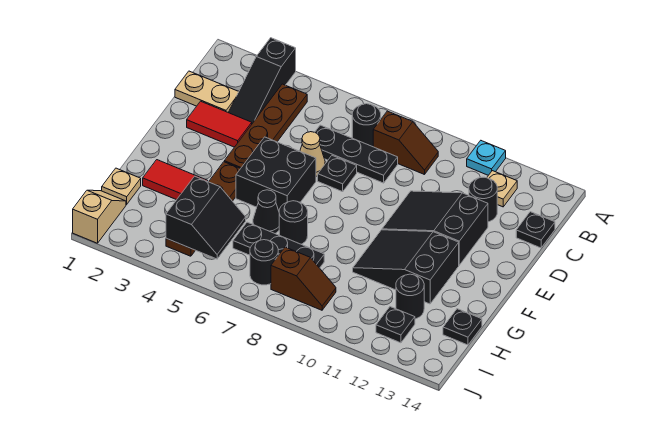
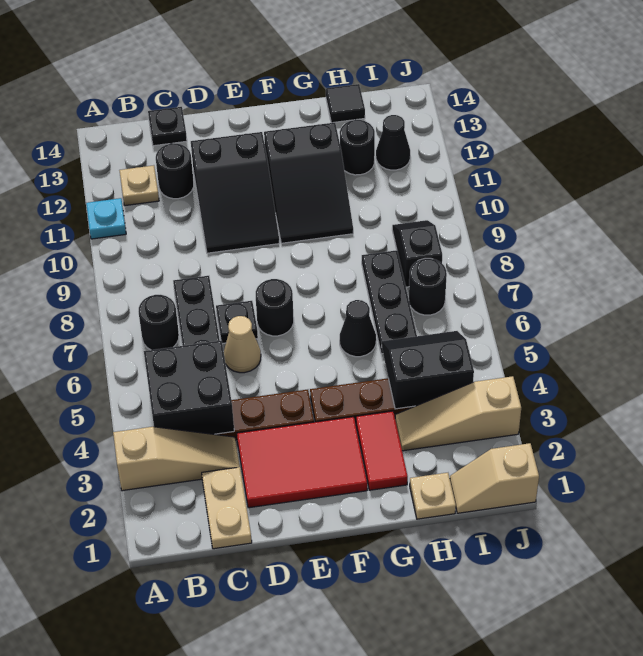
black slope A3:C3 level 1 top A -> tan slope A3:C3 level 1 top A
brown slope B8:B9 level 1 top 8 -> none
red tile D2:D3 level 1 -> red tile D2:F3 level 1
black brick E5:F6 level 1 -> black brick B4:C5 level 2
black round brick G7 level 1 -> black round brick E7 level 1
none -> tan slope H3:J3 level 1 top J
black plate H14 level 1 -> black tile H14 level 1
brown slope I8:I9 level 1 top 8 -> black slope I8:I9 level 1 top 8
black plate I12 level 1 -> black cone I12 level 1

